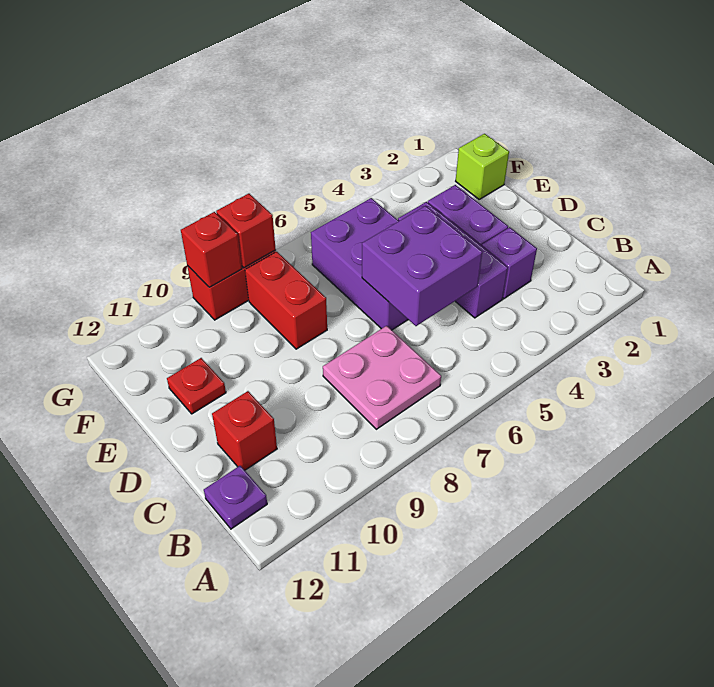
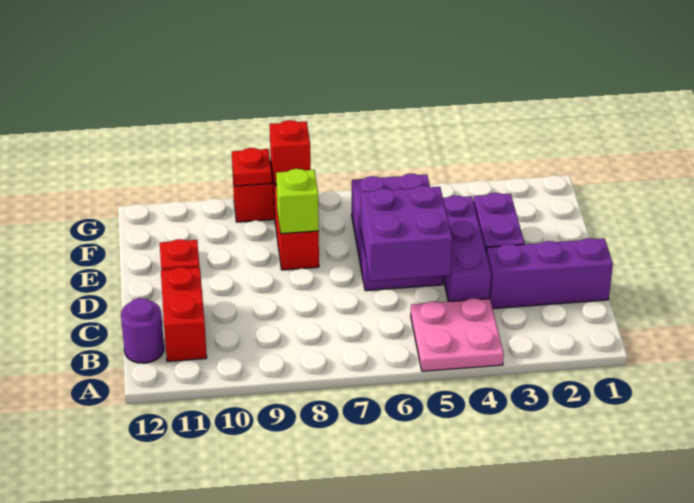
pink plate B7:C8 level 1 -> pink plate A4:B5 level 1
purple plate B12 level 1 -> purple round brick B12 level 1
purple brick C3 level 1 -> purple brick C1:C3 level 1
red brick C11 level 1 -> red brick B11:C11 level 1
lime brick F1 level 1 -> lime brick E8 level 2
red brick G9 level 2 -> red plate G9 level 2

